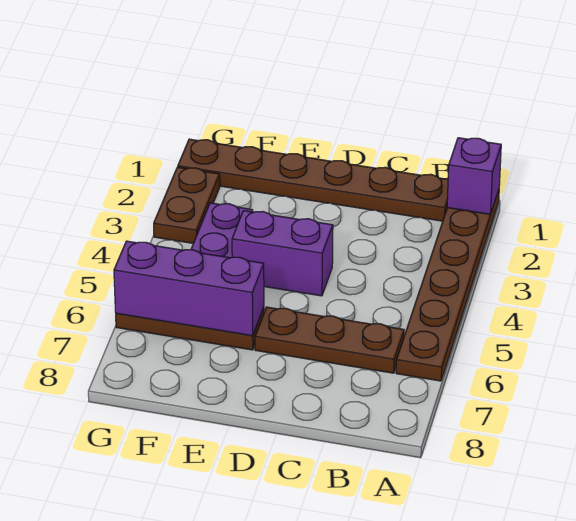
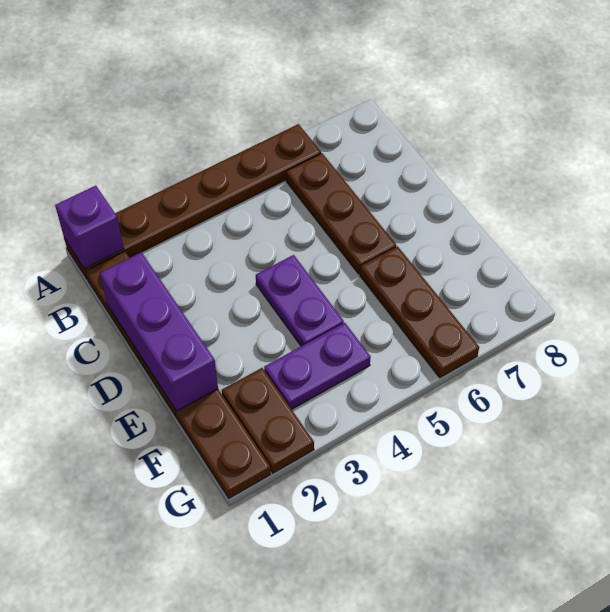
purple brick D4:E4 level 1 -> purple plate D4:E4 level 1
purple brick E6:G6 level 2 -> purple brick C1:E1 level 2
brown plate G2:G3 level 1 -> brown plate F2:G2 level 1

